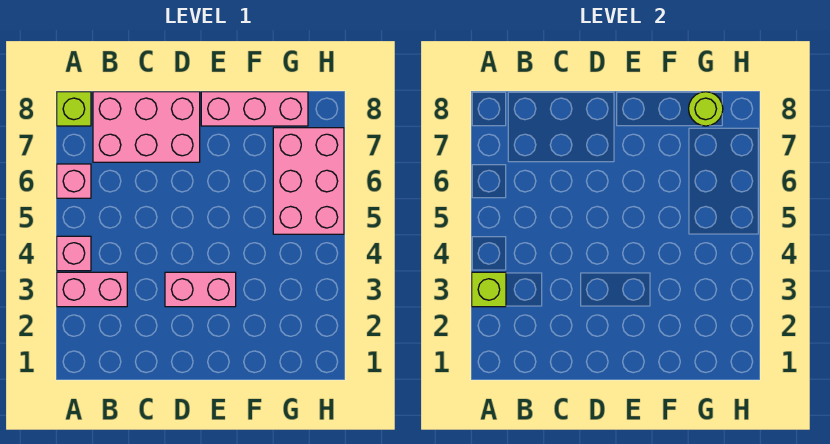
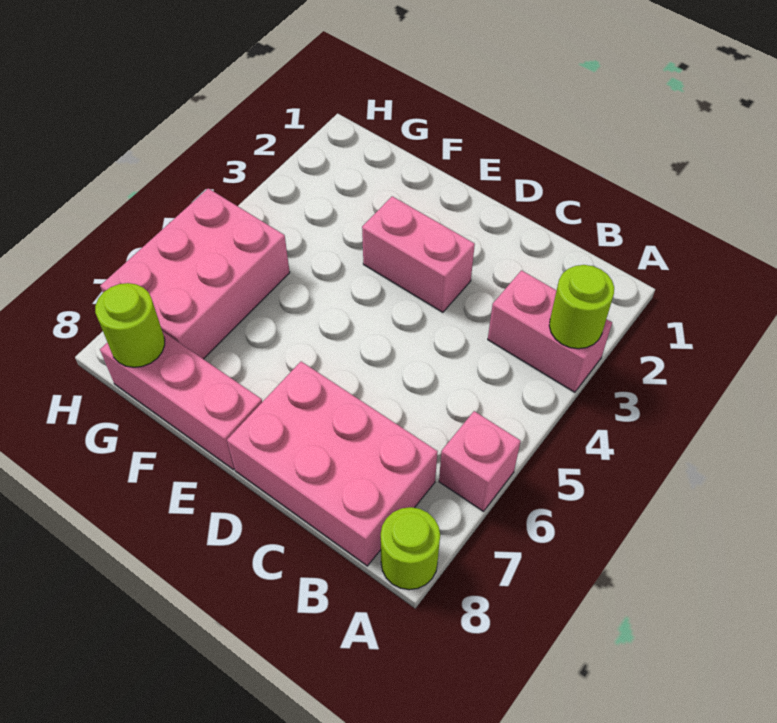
lime brick A3 level 2 -> lime round brick A3 level 2
pink brick A4 level 1 -> none
lime brick A8 level 1 -> lime round brick A8 level 1

